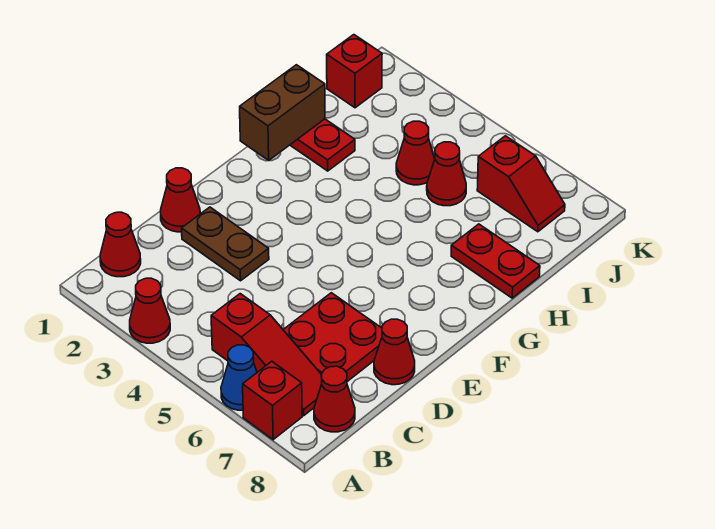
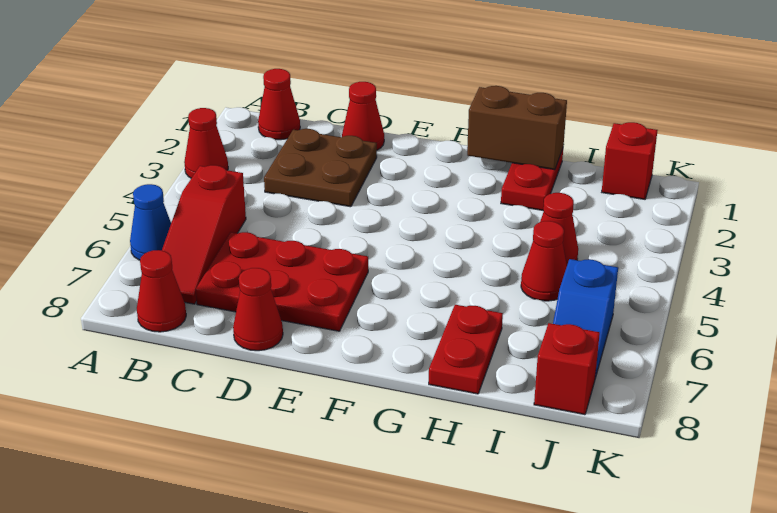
red brick A7 level 1 -> red brick J8 level 1
red plate C6:D7 level 1 -> red plate C6:E7 level 1
brown plate D2:D3 level 1 -> brown plate C2:D3 level 1
red slope J6:J7 level 1 top 6 -> blue slope J6:J7 level 1 top 6

